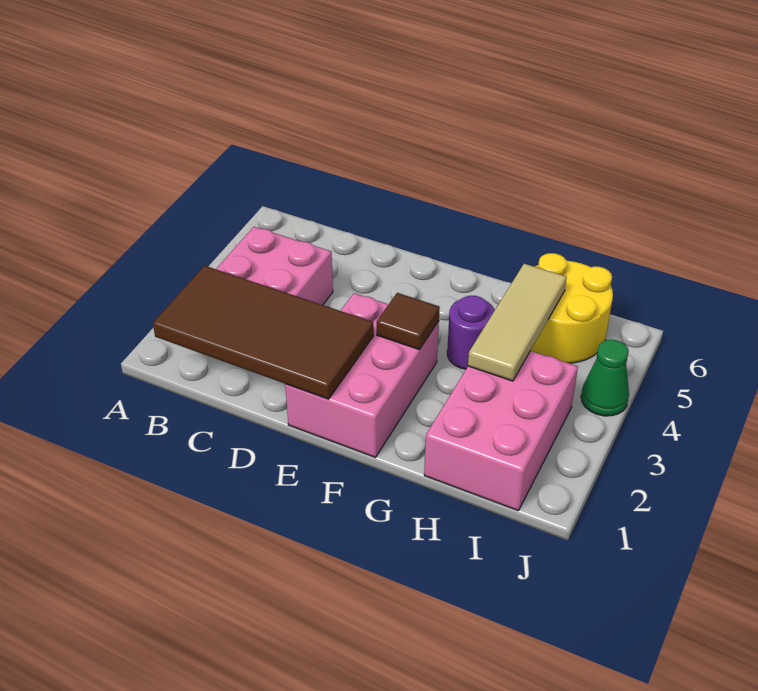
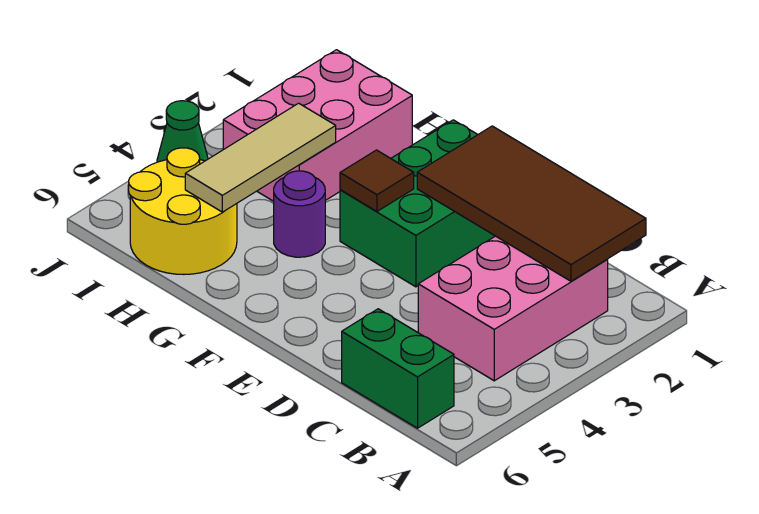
none -> green brick B6:C6 level 1
pink brick E1:F3 level 1 -> green brick E1:F3 level 1

